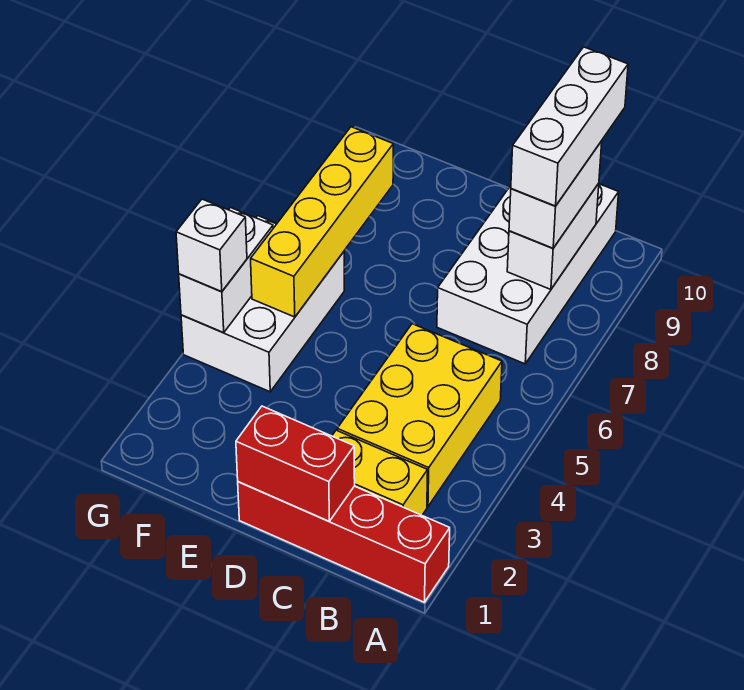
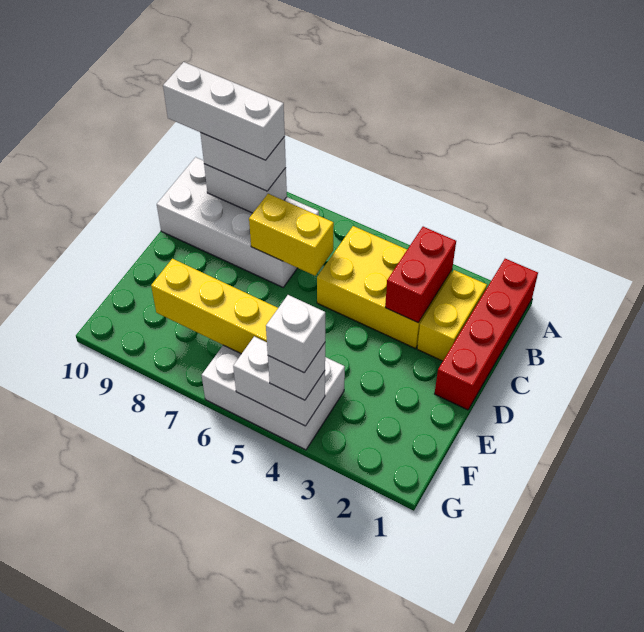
red brick C1:D1 level 2 -> red brick B3:C3 level 2
none -> yellow brick C6:C7 level 2
none -> white brick G4 level 4

